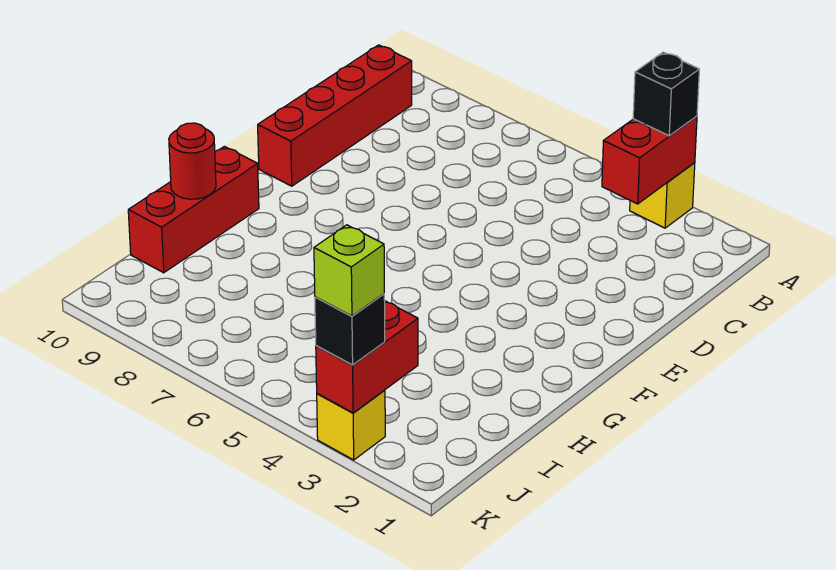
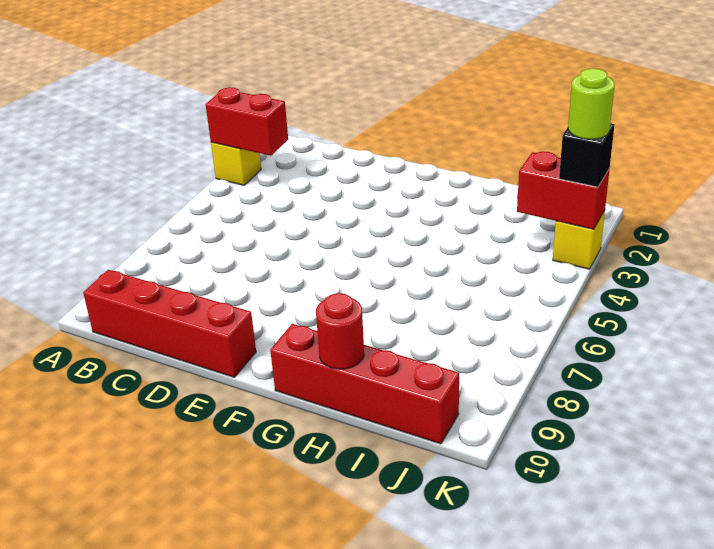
black brick A3 level 3 -> none
red brick G10:I10 level 1 -> red brick G10:J10 level 1
lime brick K3 level 4 -> lime round brick K3 level 4

